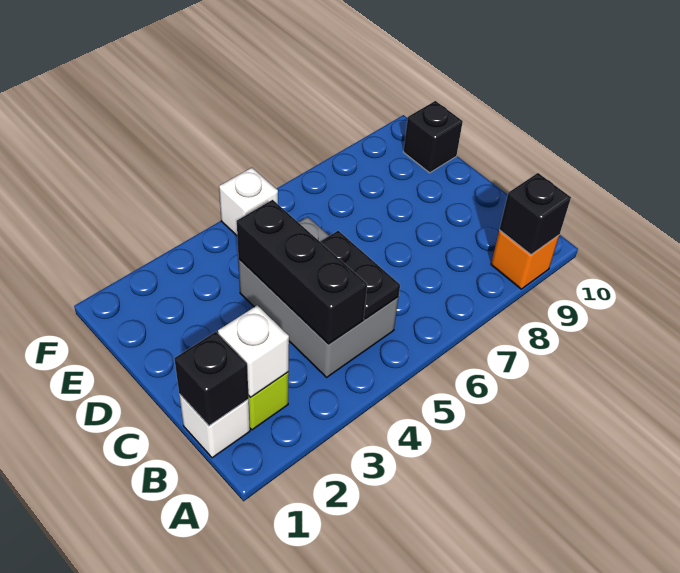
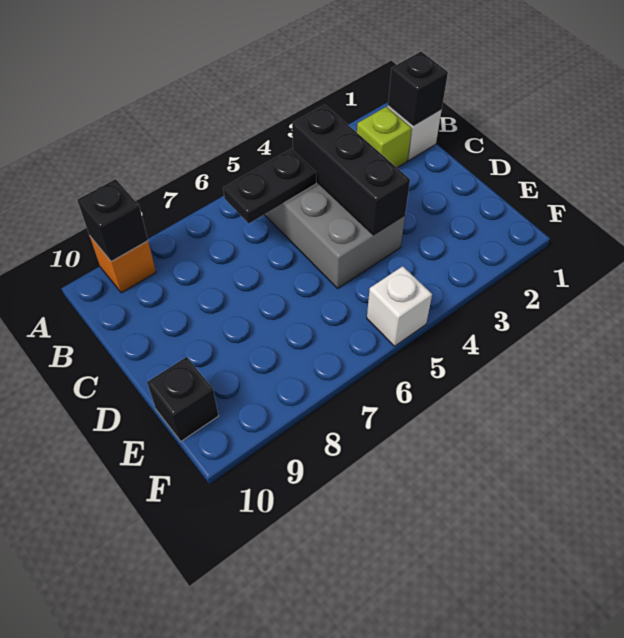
white brick B2 level 2 -> none
black plate B5:C5 level 2 -> black plate B5:B6 level 2

